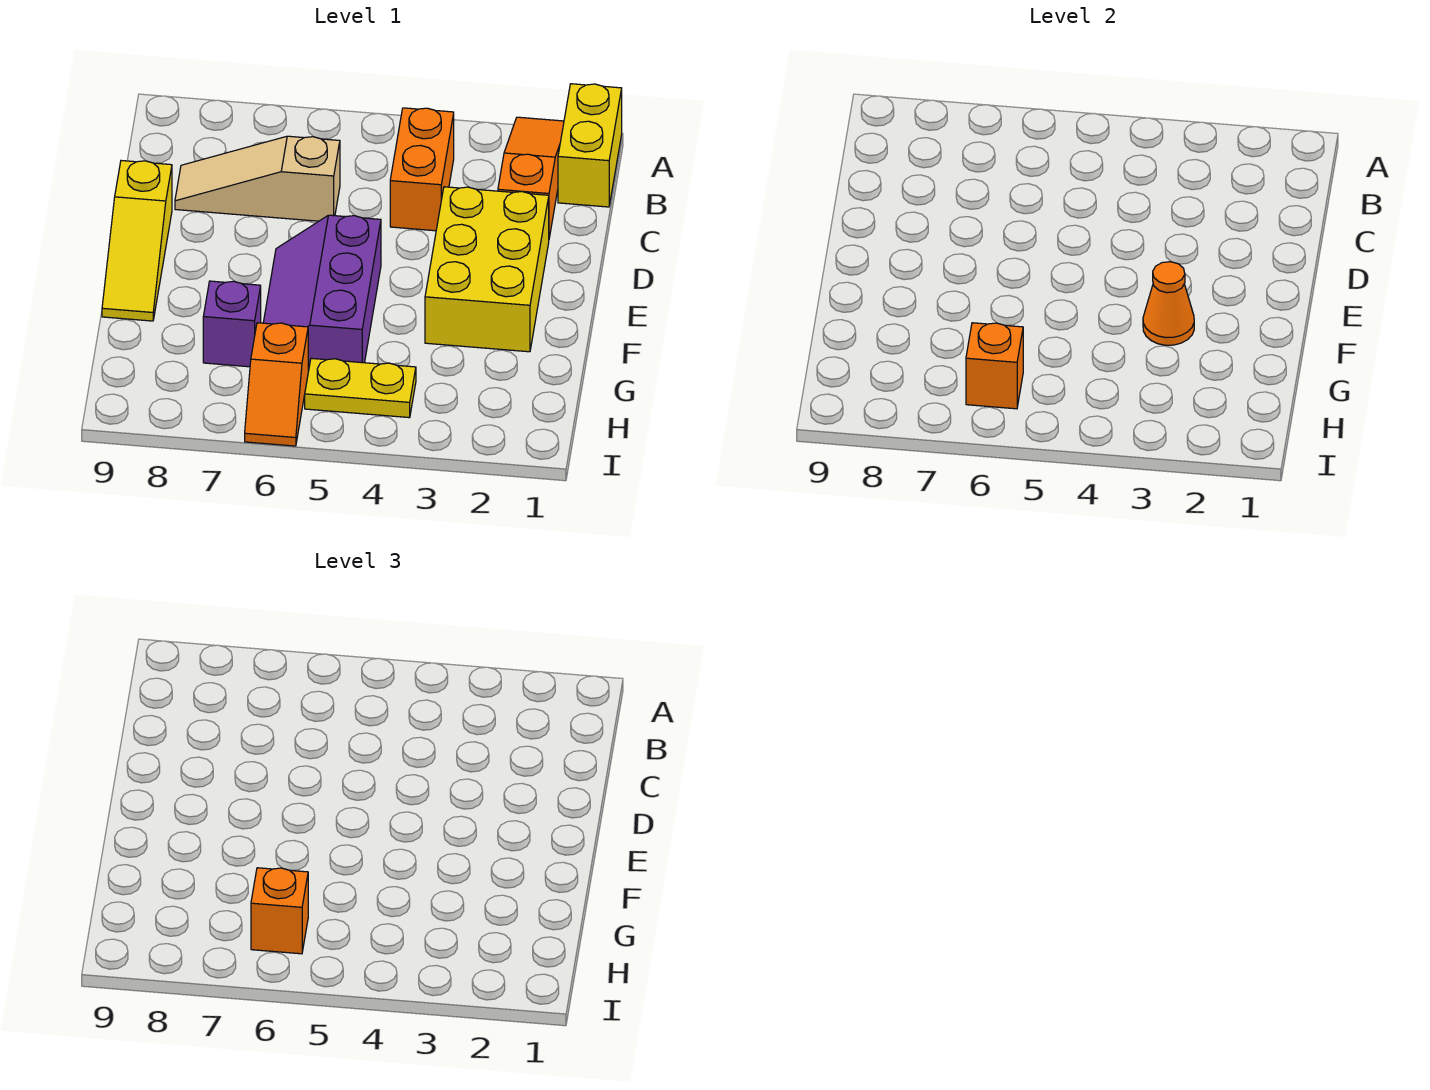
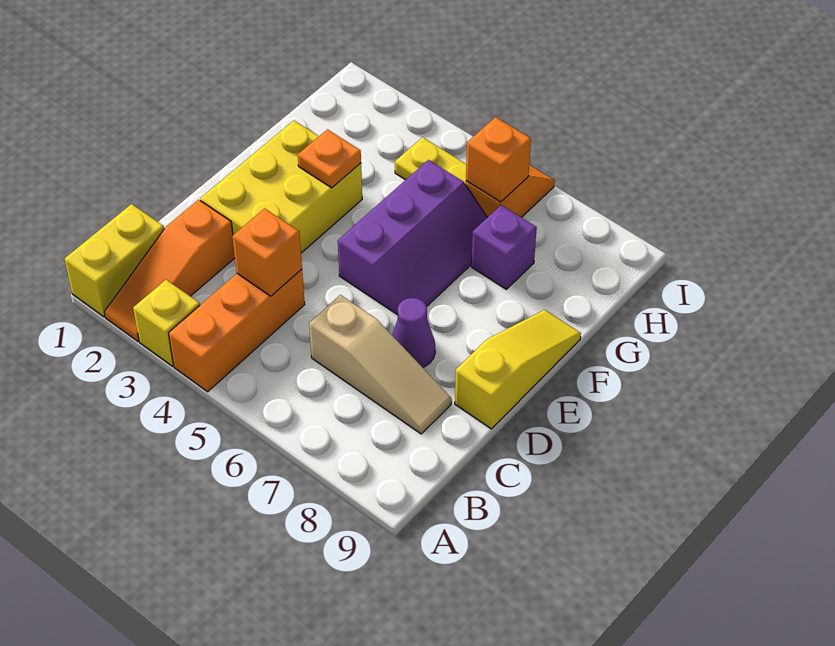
none -> yellow brick A3 level 1
orange brick B4:C4 level 1 -> orange brick A4:C4 level 1
none -> purple cone D7 level 1
orange cone F3 level 2 -> orange plate F3 level 2
orange brick H6 level 3 -> orange brick C4 level 2

